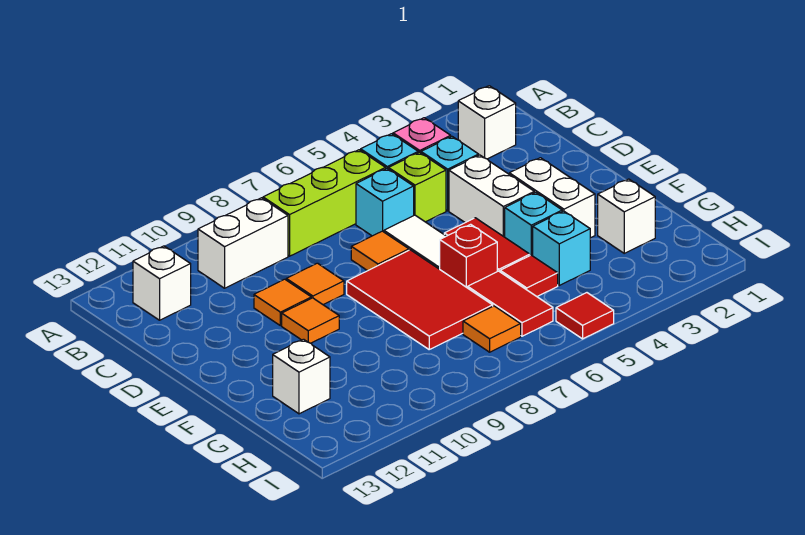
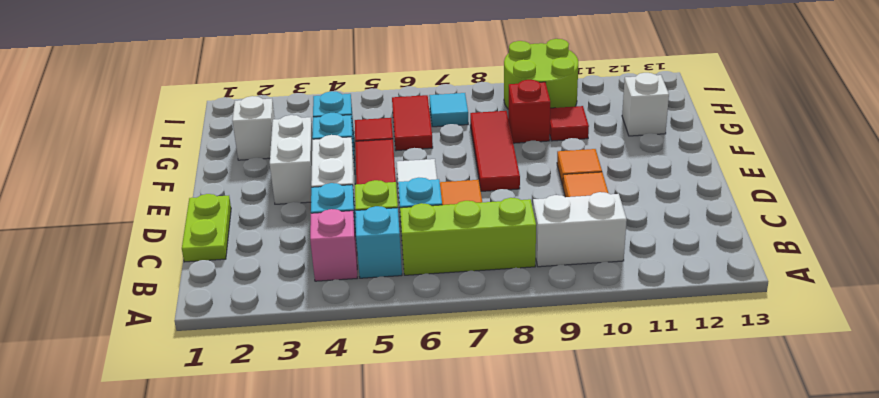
white brick B2 level 1 -> none
white brick B12 level 1 -> none
none -> lime plate C1:D1 level 1
orange tile D9 level 1 -> none
red tile E7:G8 level 1 -> red tile E8:G8 level 1
red brick F6 level 1 -> red brick G9 level 1
orange tile H7 level 1 -> cyan tile H7 level 1
none -> lime round brick H9:I10 level 1
red tile I5 level 1 -> red tile G10 level 1

